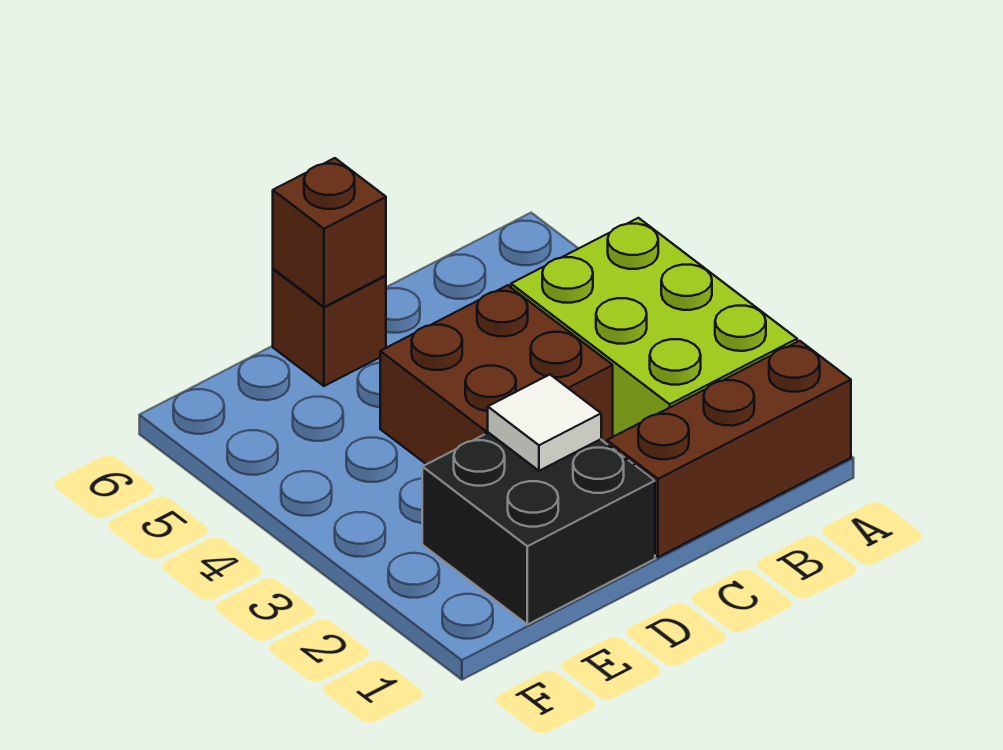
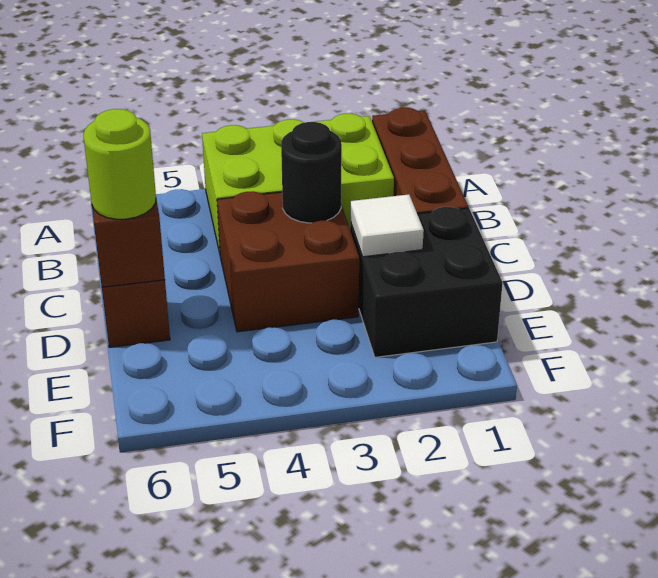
none -> black round brick C3 level 2
none -> lime round brick D6 level 3

